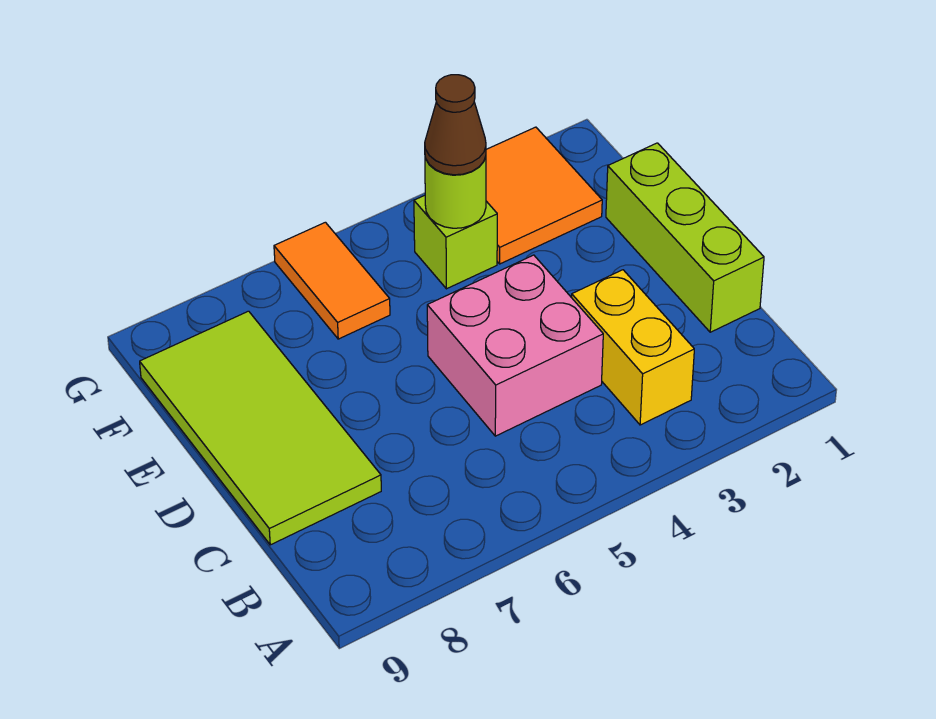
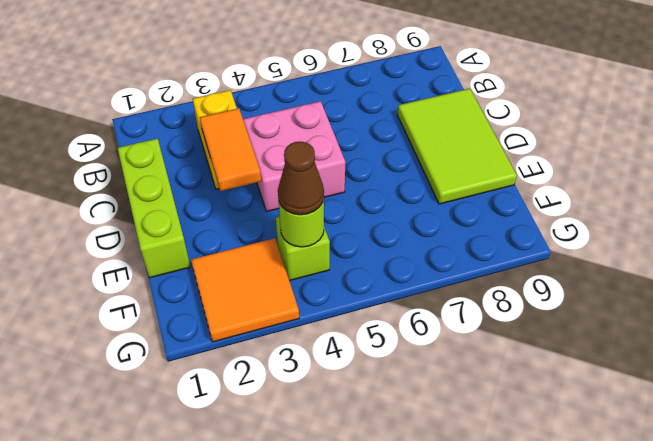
lime tile C8:F9 level 1 -> lime tile C8:E9 level 1
orange tile F6:G6 level 1 -> orange tile C3:D3 level 2

